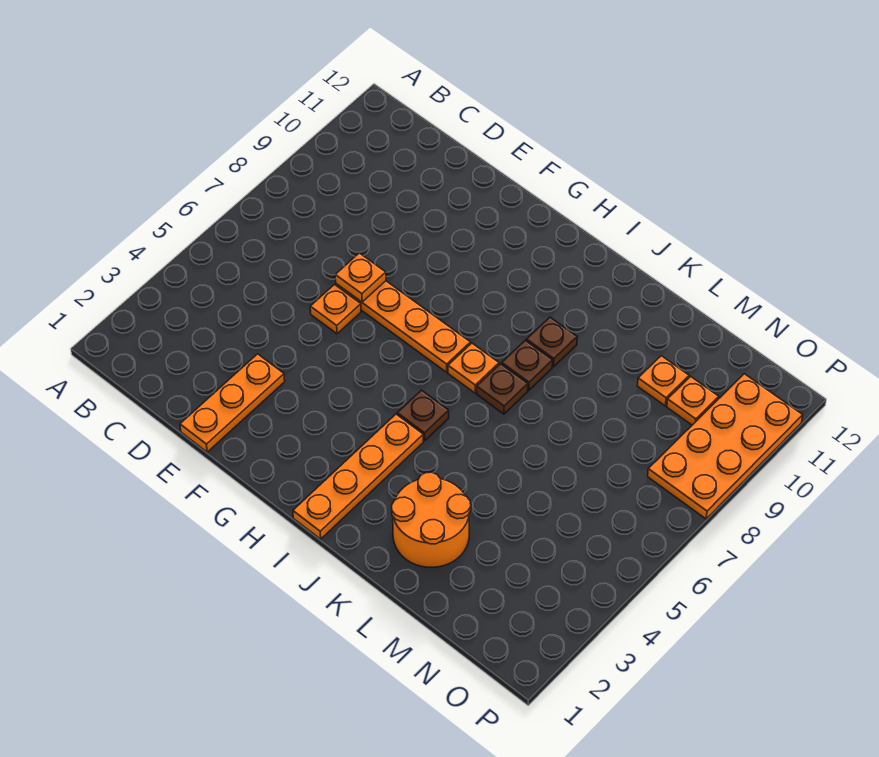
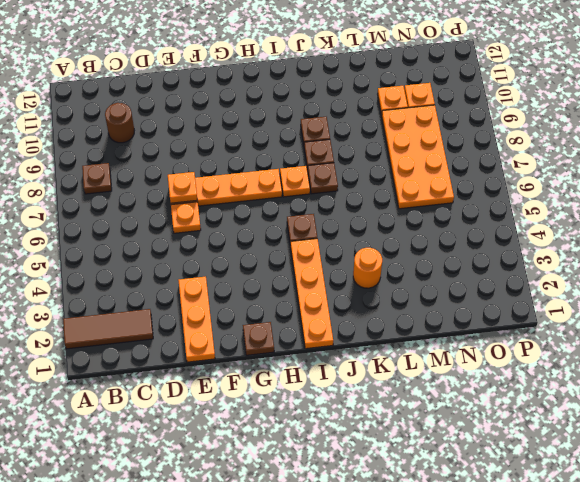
none -> brown tile A2:C2 level 1
none -> brown plate B8 level 1
none -> brown round brick C10 level 1
none -> brown plate G1 level 1
orange round brick K2:L3 level 1 -> orange round brick K3 level 1
orange plate O8:P11 level 1 -> orange plate M6:N9 level 1

